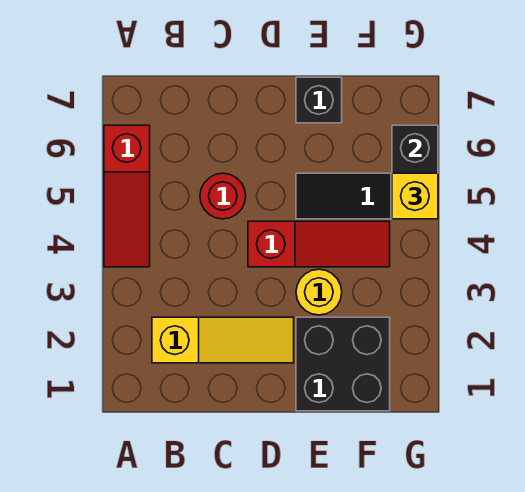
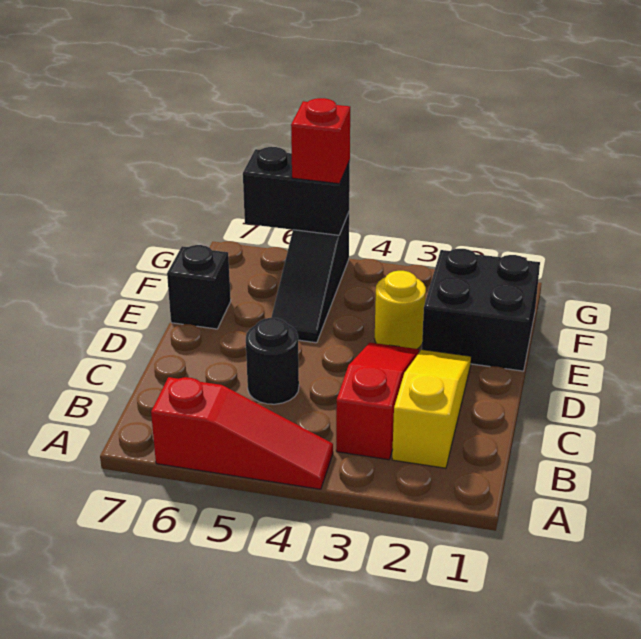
red round brick C5 level 1 -> black round brick C5 level 1
red slope D4:F4 level 1 top D -> red slope B3:D3 level 1 top B
yellow brick G5 level 3 -> red brick G5 level 3

